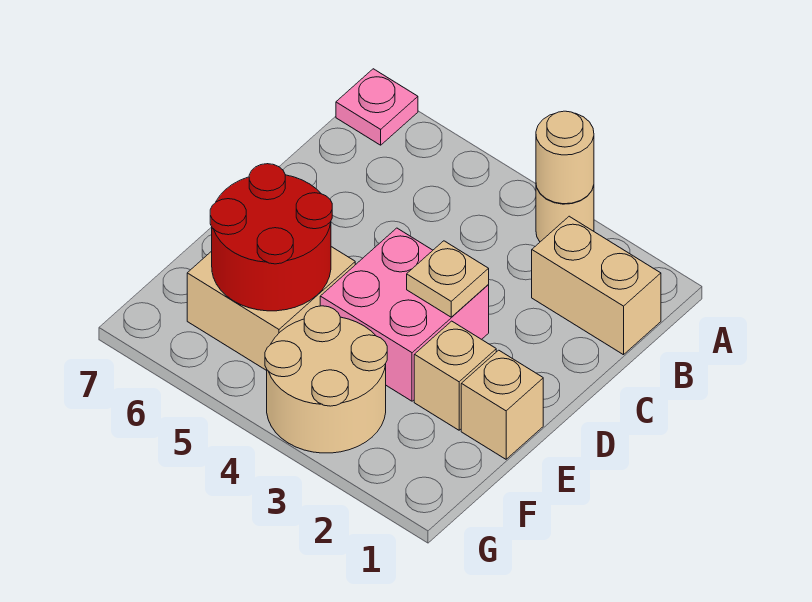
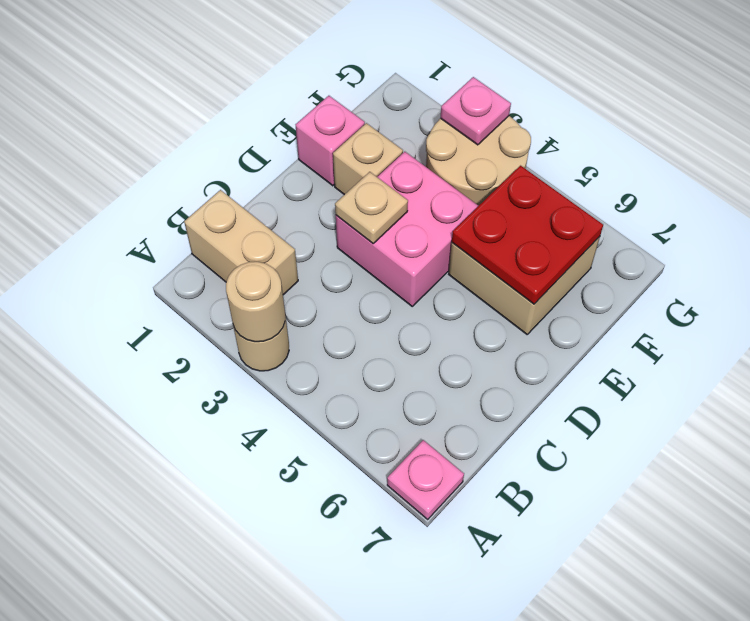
tan brick E1 level 1 -> pink brick E1 level 1
red round brick E5:F6 level 2 -> red plate E5:F6 level 2
none -> pink plate G3 level 2

